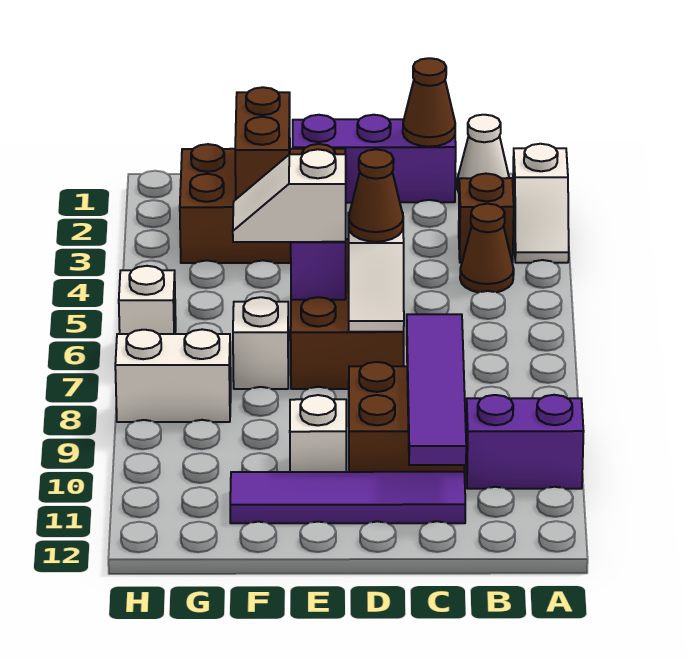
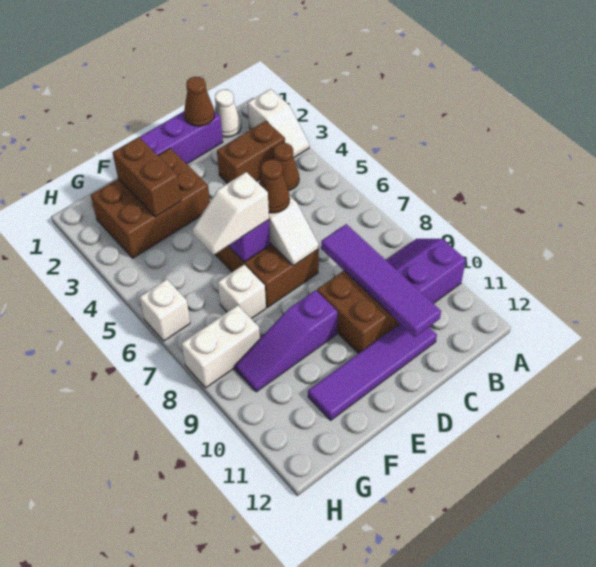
brown brick B3 level 1 -> brown brick B3:C3 level 1
none -> purple slope E9:G9 level 1 top E
white brick E10 level 1 -> none

